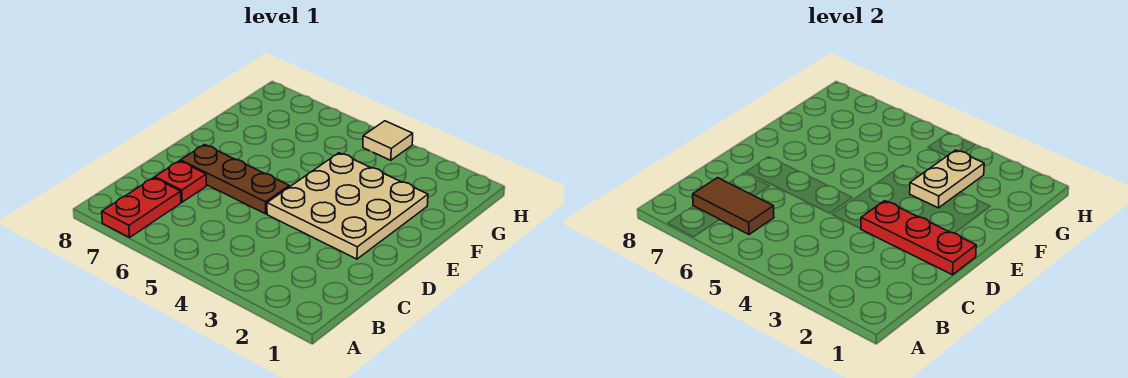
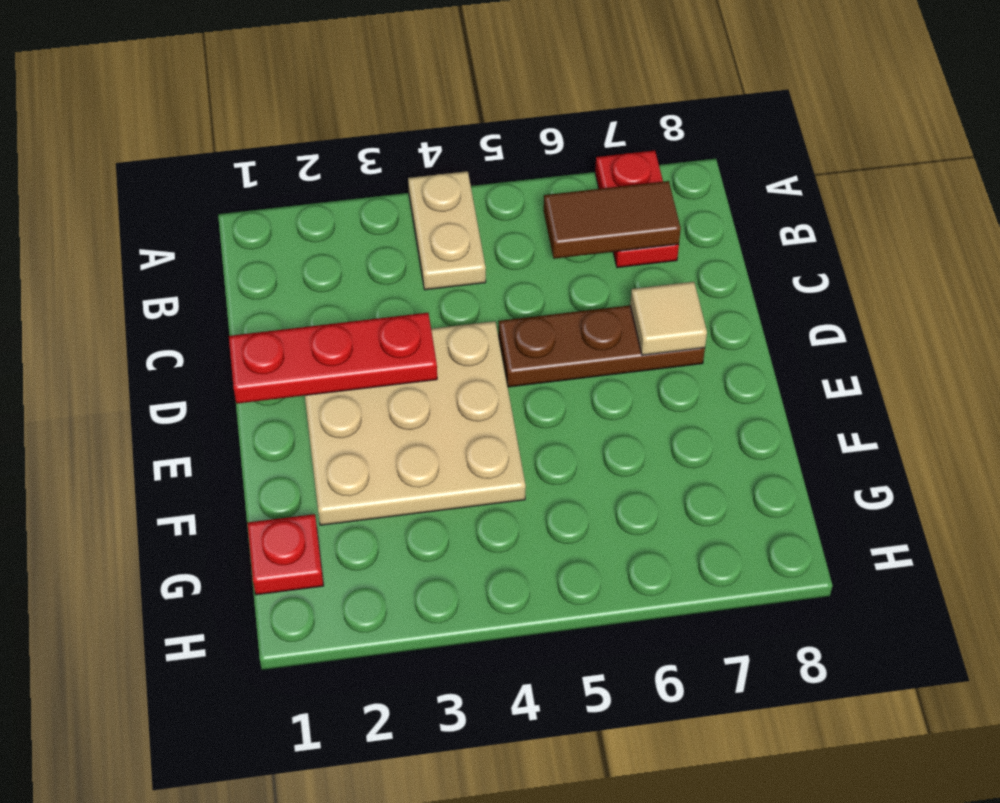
red plate C7 level 1 -> red plate G1 level 1
tan plate F3:G3 level 2 -> tan plate A4:B4 level 1
tan tile H4 level 1 -> tan tile D7 level 2

